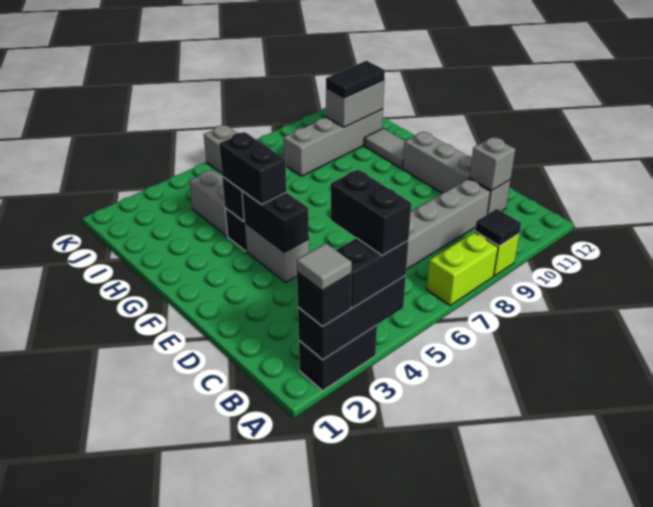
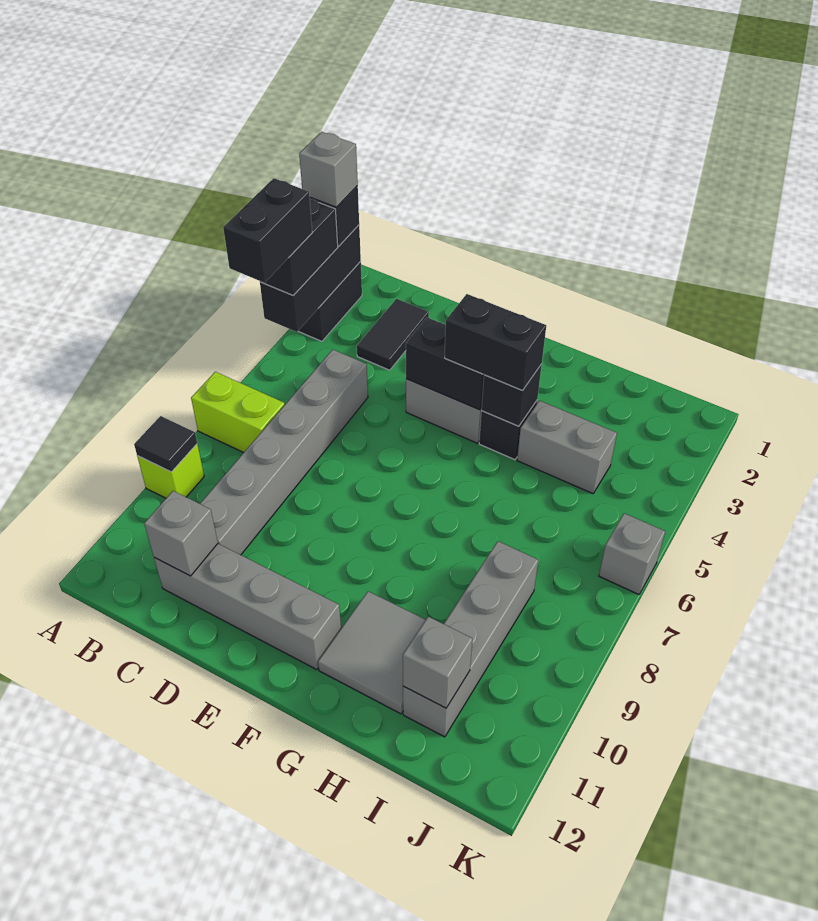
grey tile A2 level 4 -> grey brick A2 level 4
black brick A4:B4 level 4 -> black brick A4:A5 level 4
lime brick A7:A8 level 1 -> lime brick A7:B7 level 1
grey tile G11:H11 level 1 -> grey tile G10:H11 level 1
grey brick I10:I11 level 2 -> grey brick I11 level 2
black tile I10:I11 level 3 -> black tile C2:C3 level 1

